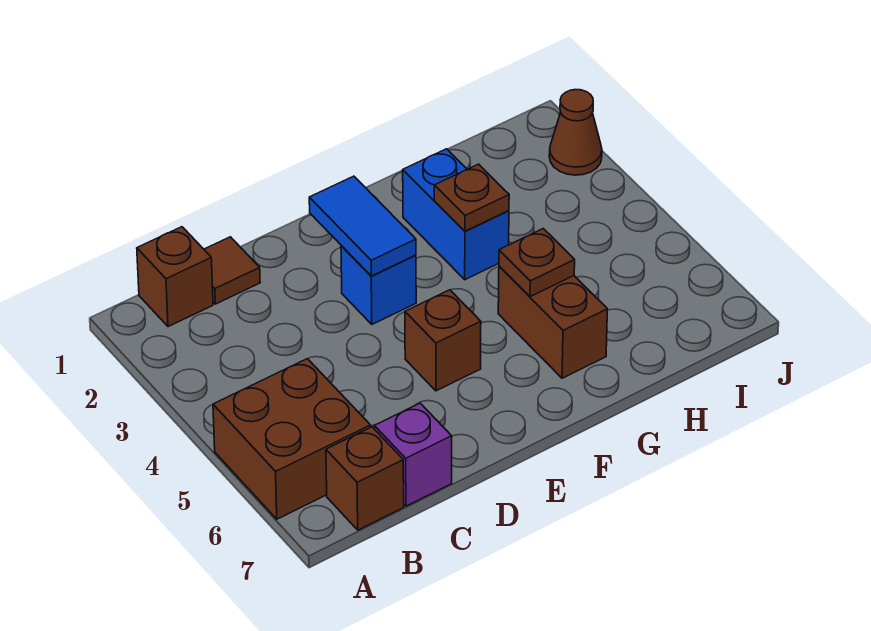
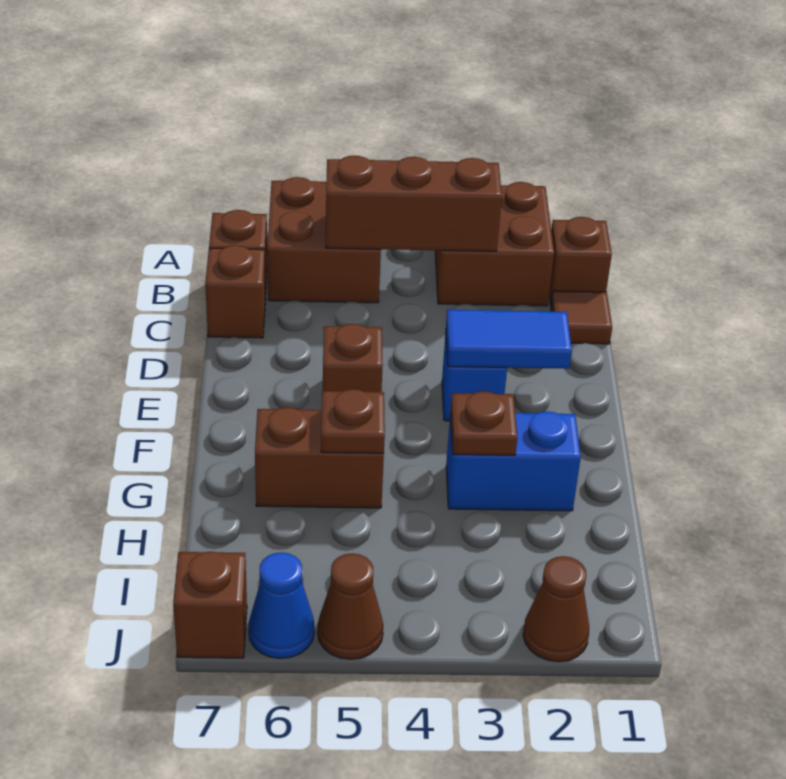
none -> brown brick A2:B3 level 1
none -> brown brick B3:B5 level 2
purple brick C7 level 1 -> brown brick C7 level 1
none -> brown cone J5 level 1
none -> blue cone J6 level 1
none -> brown brick J7 level 1

